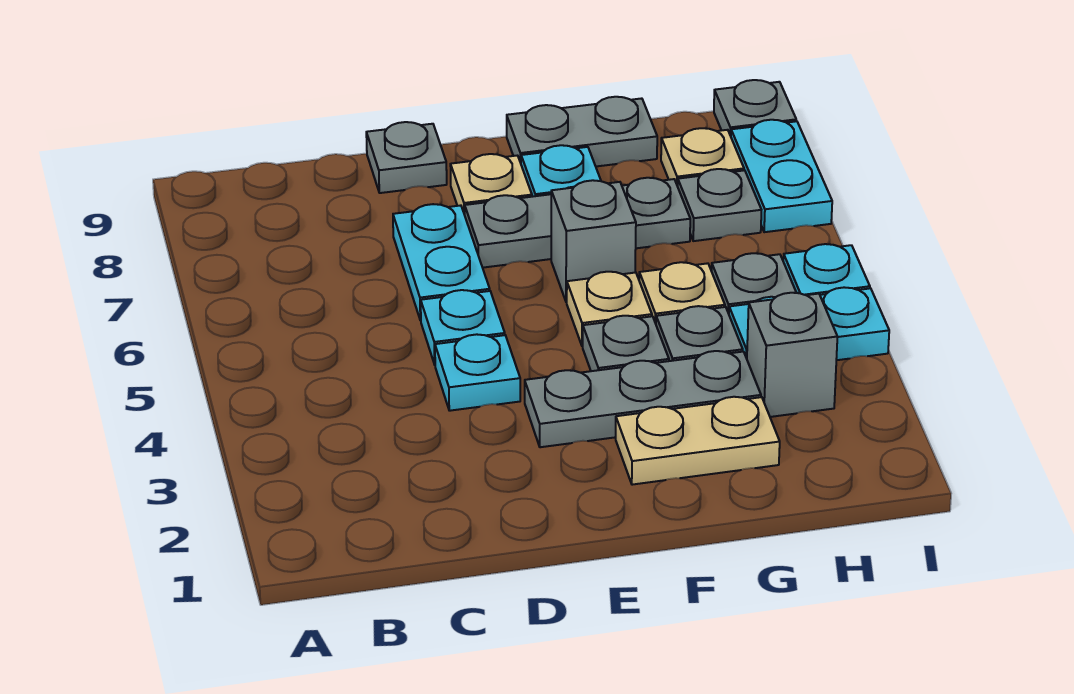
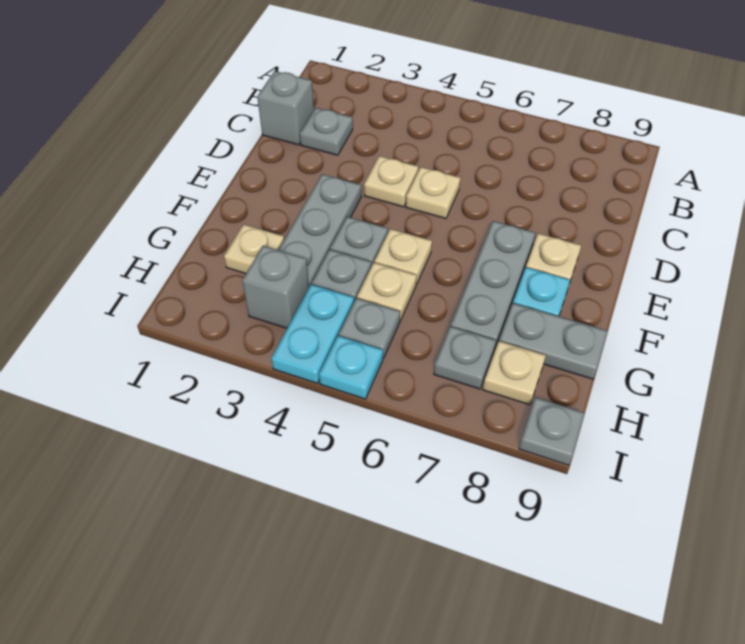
cyan plate D4 level 1 -> tan plate D4 level 1
cyan plate D5 level 1 -> tan plate D5 level 1
cyan plate D6:D7 level 1 -> none
grey plate D9 level 1 -> grey plate C2 level 1
tan plate F2:G2 level 1 -> tan plate G2 level 1
grey brick F6 level 1 -> grey brick C1 level 1
grey plate F9:G9 level 1 -> grey plate G8:G9 level 1
cyan plate I7:I8 level 1 -> none

